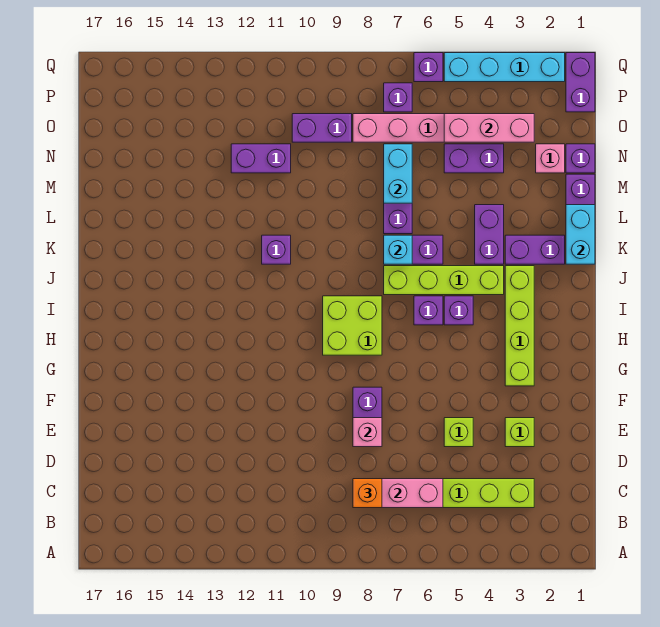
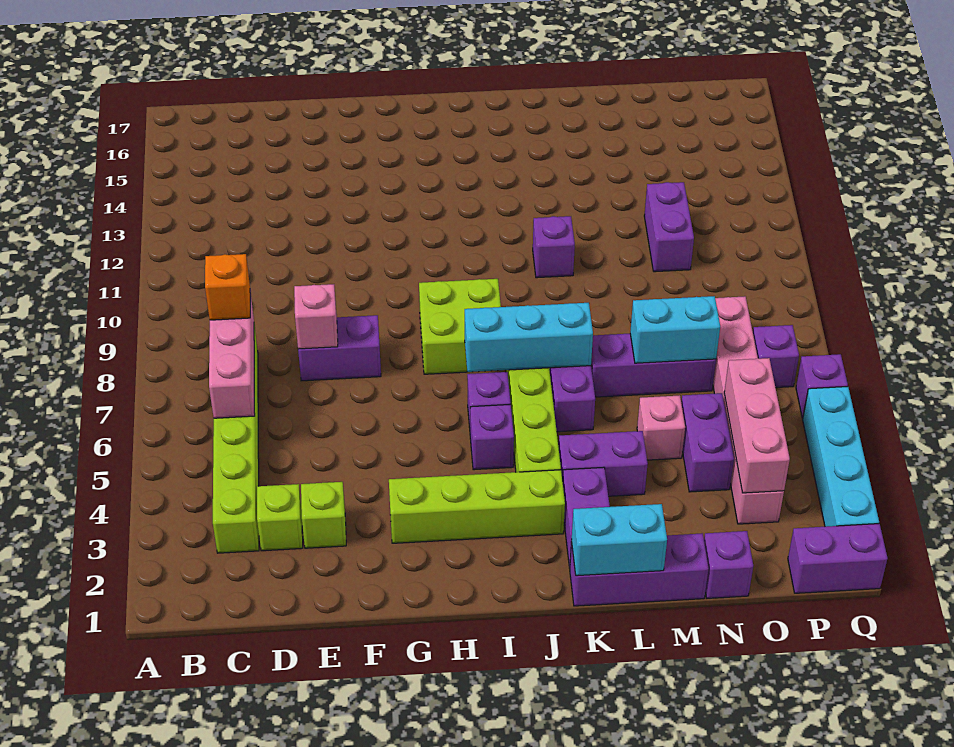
lime brick E5 level 1 -> lime brick D3 level 1
cyan brick K7 level 2 -> cyan brick I7:K7 level 2
pink brick N2 level 1 -> pink brick M5 level 1
purple brick O9:O10 level 1 -> none

